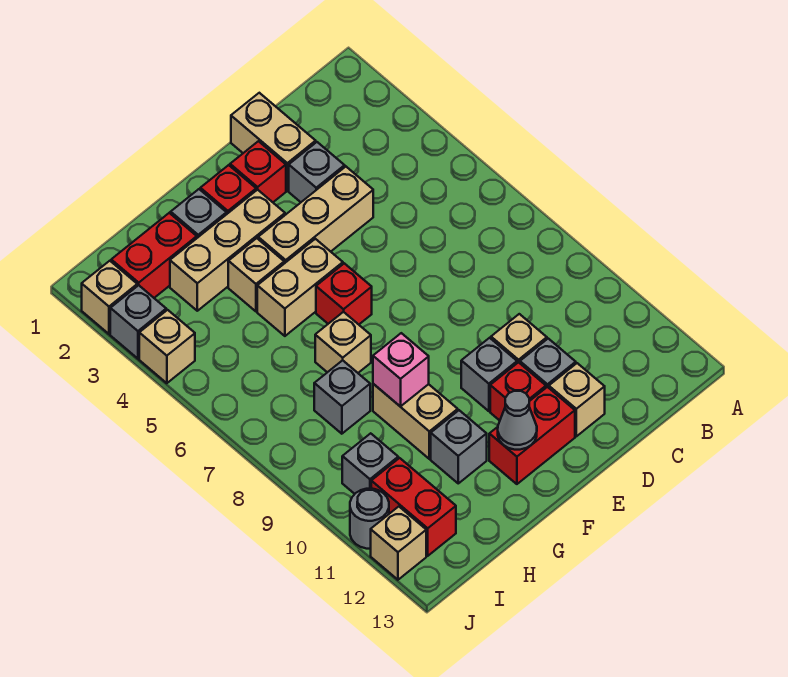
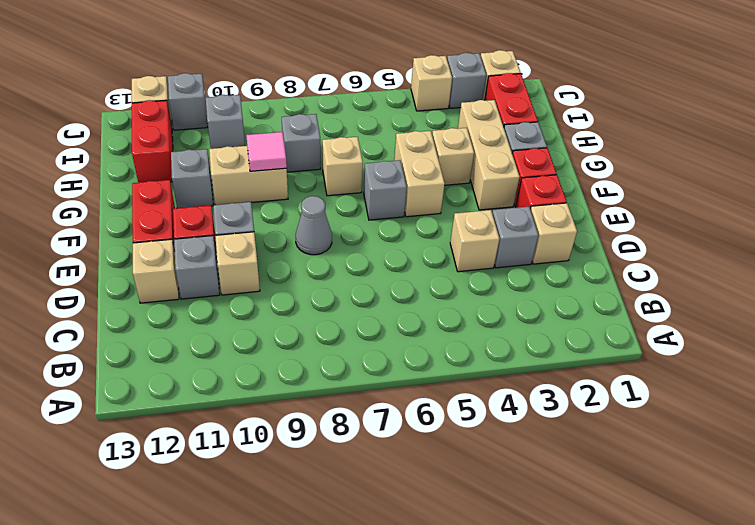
tan brick D1:D2 level 1 -> tan brick D2 level 1
tan brick D4:F4 level 1 -> tan brick D4 level 1
red brick F6 level 1 -> grey brick F6 level 1
grey cone F12 level 2 -> grey cone E8 level 1
pink brick G9 level 2 -> pink tile G9 level 2
red brick I11:I12 level 1 -> red brick H12:I12 level 1
grey round brick J11 level 1 -> grey brick J11 level 1

